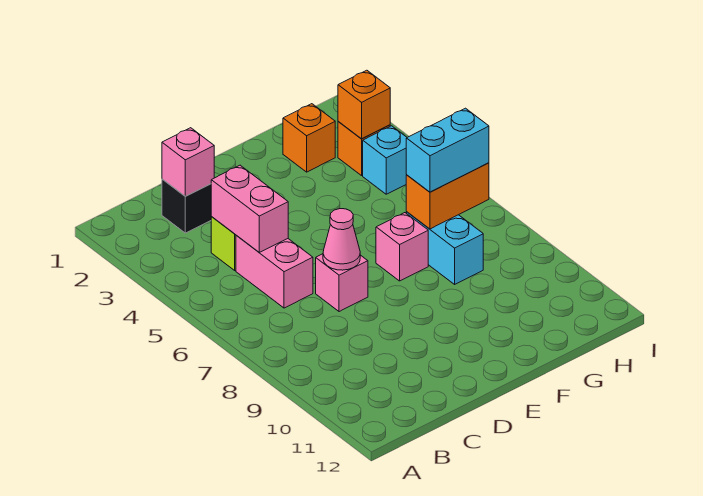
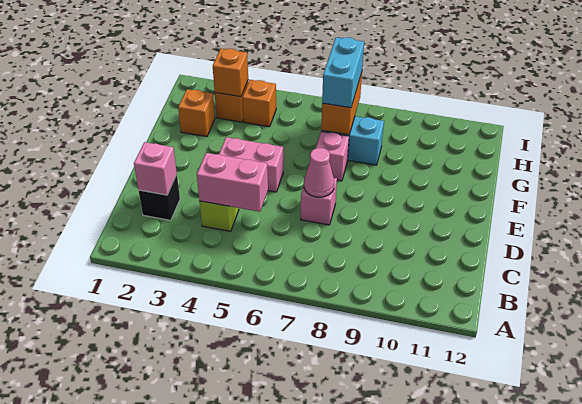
pink brick C5:C6 level 1 -> pink brick E4:E5 level 1
cyan brick H4 level 1 -> orange brick H4 level 1

